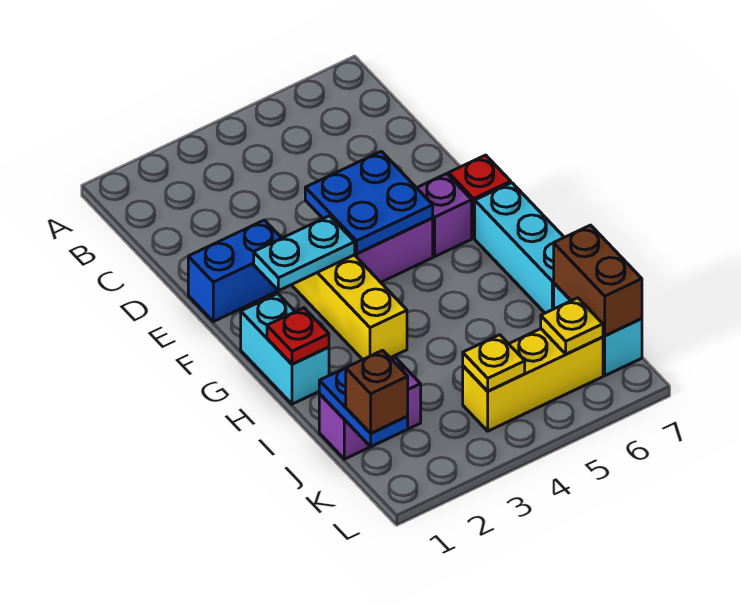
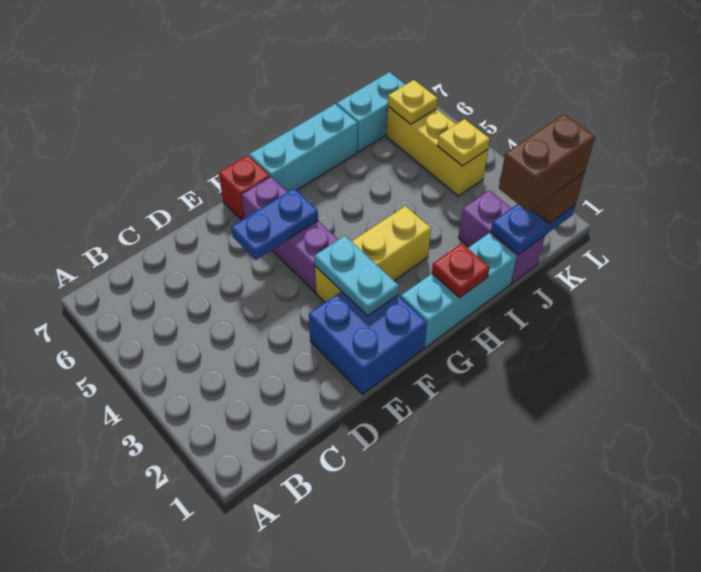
blue brick E1:E2 level 1 -> blue brick E1:F2 level 1
blue plate E4:F5 level 2 -> blue plate E5:F5 level 2
cyan brick G1:H1 level 1 -> cyan brick G1:I1 level 1
brown brick J7:K7 level 2 -> brown brick J1:K1 level 4

